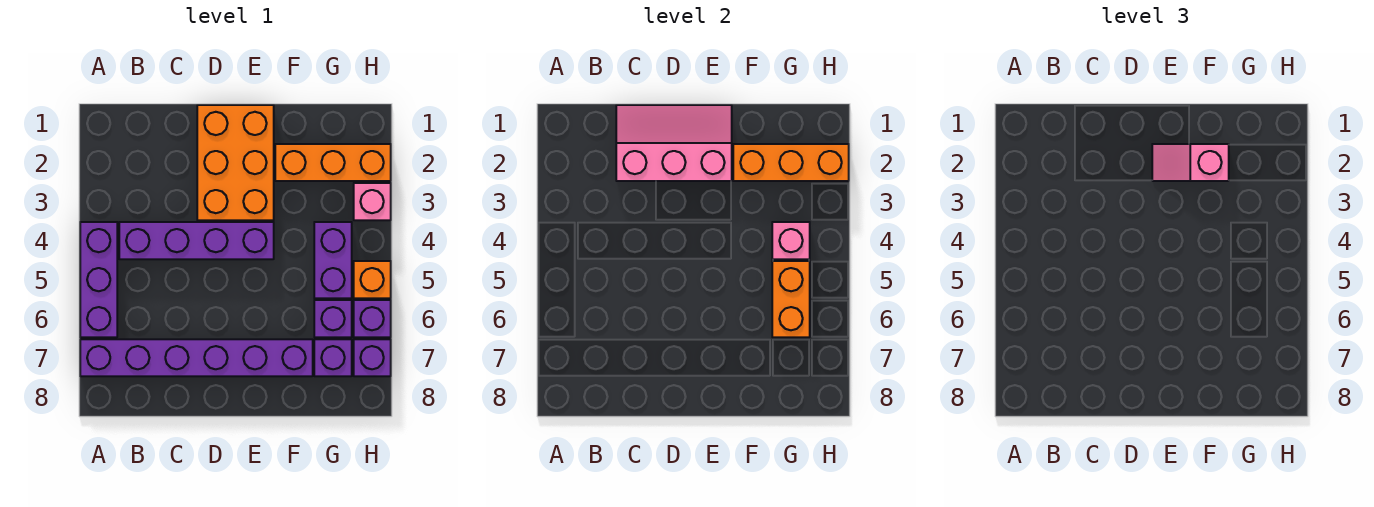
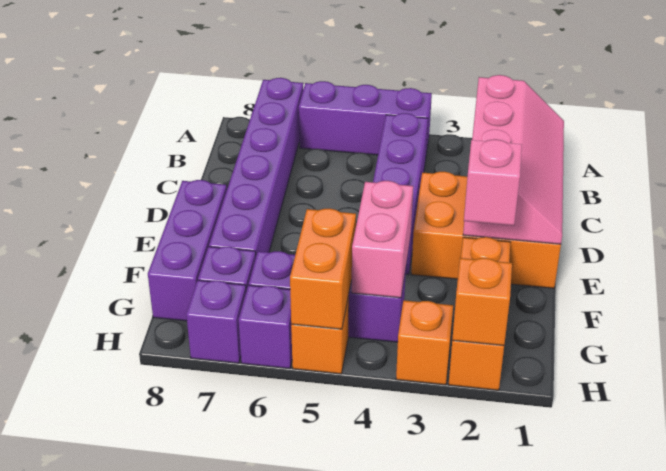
pink slope C1:E2 level 2 top 2 -> pink slope B1:E2 level 2 top 2
none -> purple brick E8:G8 level 1
orange brick F2:H2 level 2 -> orange brick H2 level 2
pink brick G4 level 2 -> pink brick F4:G4 level 2
orange brick G5:G6 level 2 -> orange brick G5:H5 level 2
pink brick H3 level 1 -> orange brick H3 level 1

